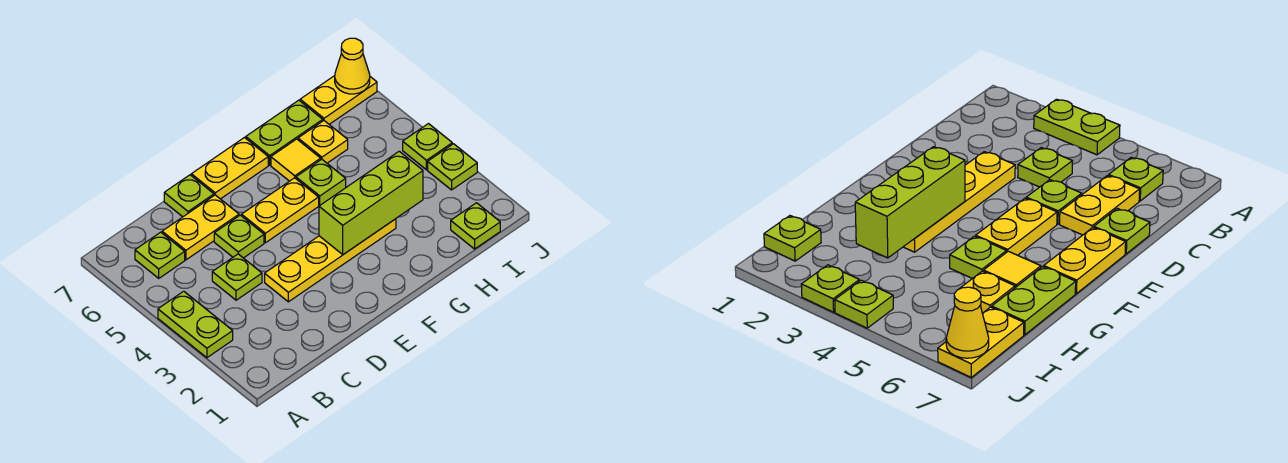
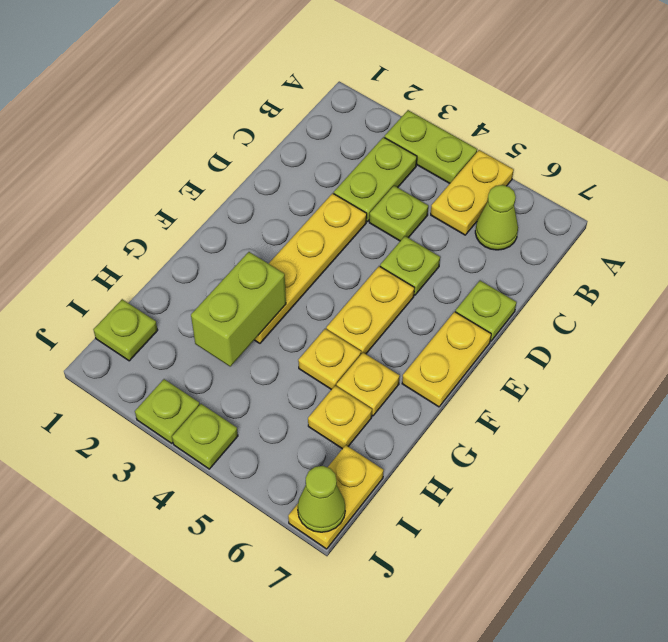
lime plate B6 level 1 -> lime cone B6 level 1
yellow plate C6:D6 level 1 -> yellow plate A5:B5 level 1
lime brick F3:H3 level 2 -> lime brick G3:H3 level 2
lime plate G5 level 1 -> yellow plate G5 level 1
yellow tile G6 level 1 -> yellow plate G6 level 1
lime plate G7:H7 level 1 -> lime plate B3:C3 level 1
yellow cone J7 level 2 -> lime cone J7 level 2

